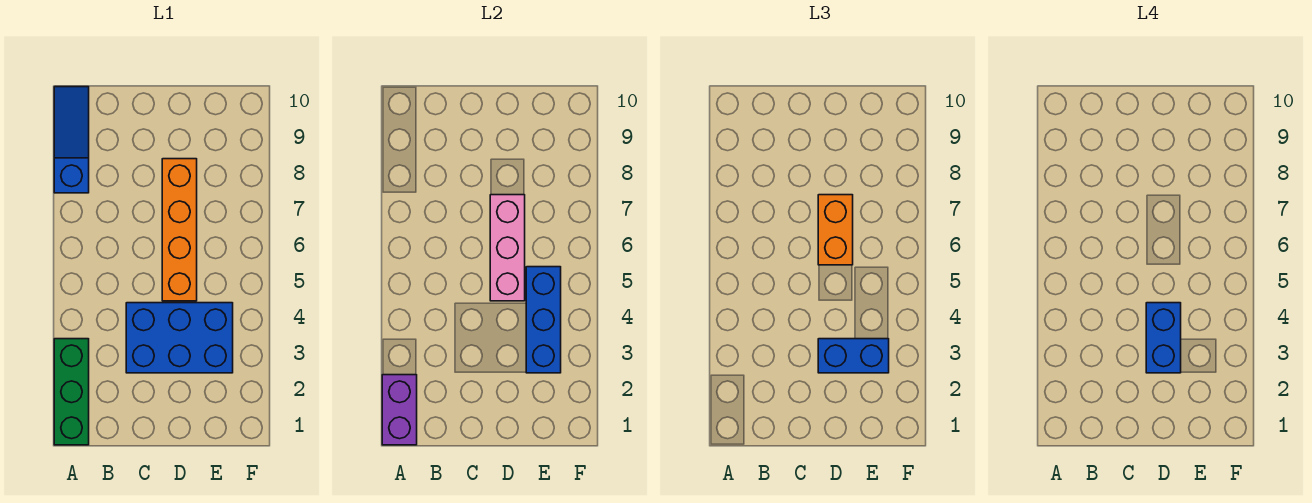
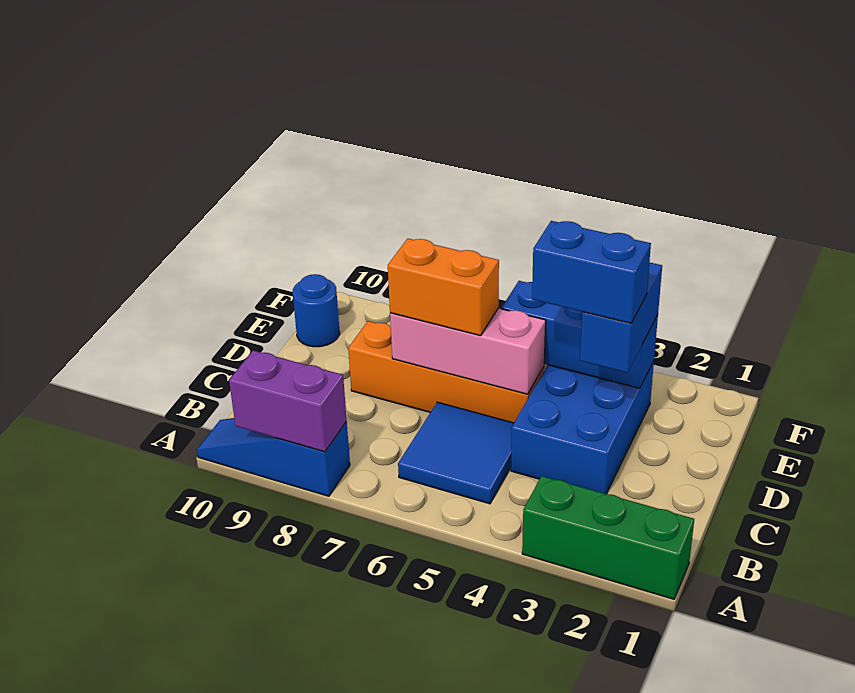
purple brick A1:A2 level 2 -> purple brick A8:A9 level 2
none -> blue tile B5:C6 level 1
none -> blue round brick E10 level 1

